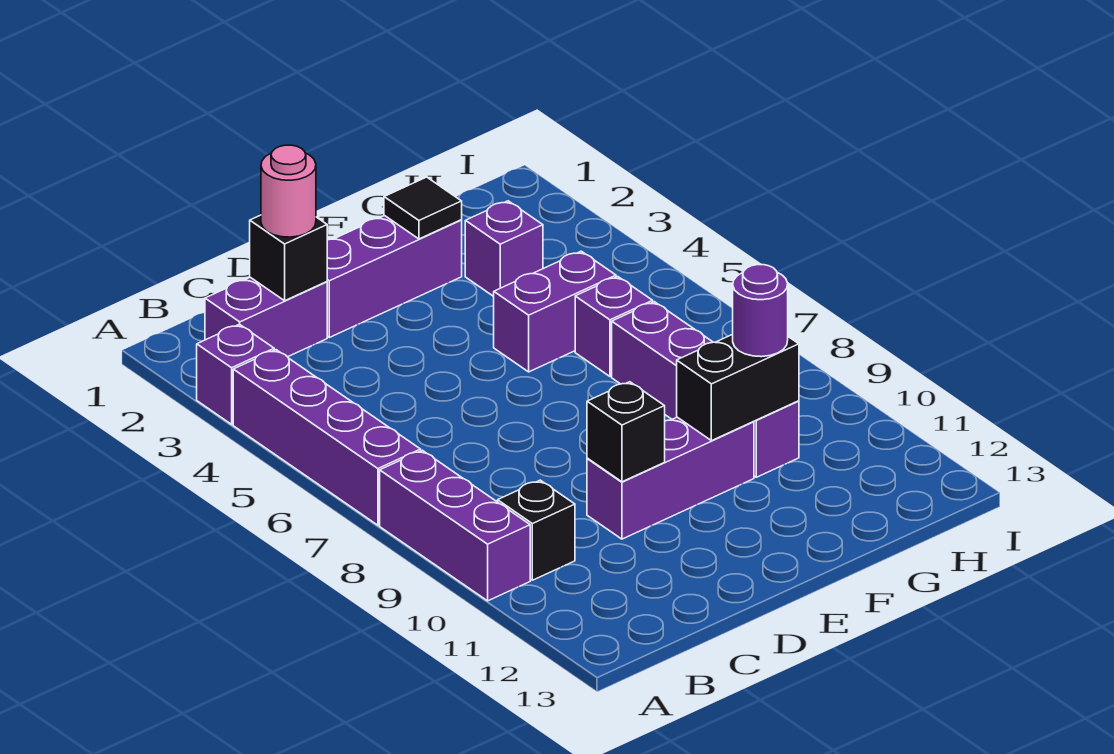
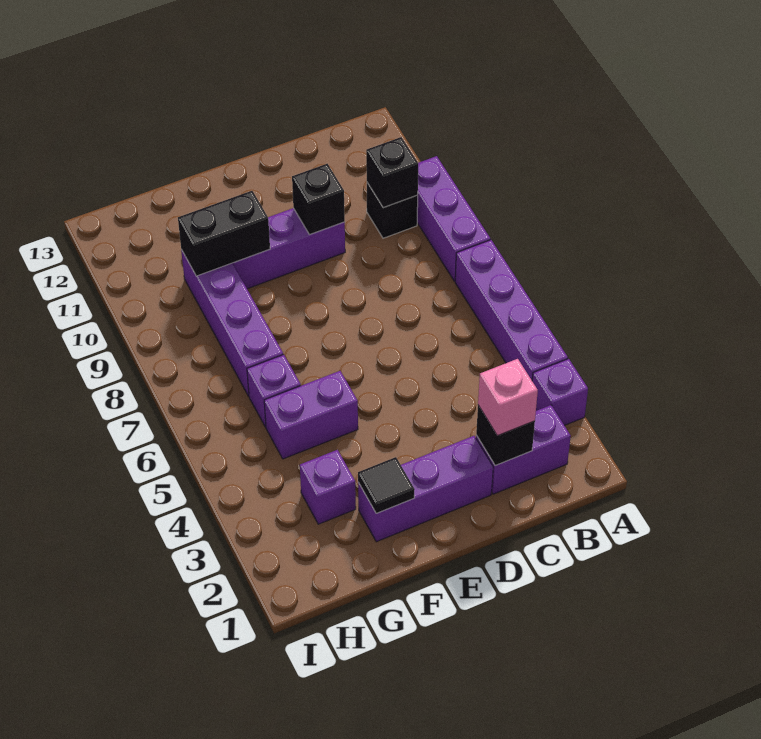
none -> black brick B10 level 2
pink round brick C2 level 3 -> pink brick C2 level 3
purple round brick G10 level 3 -> none

